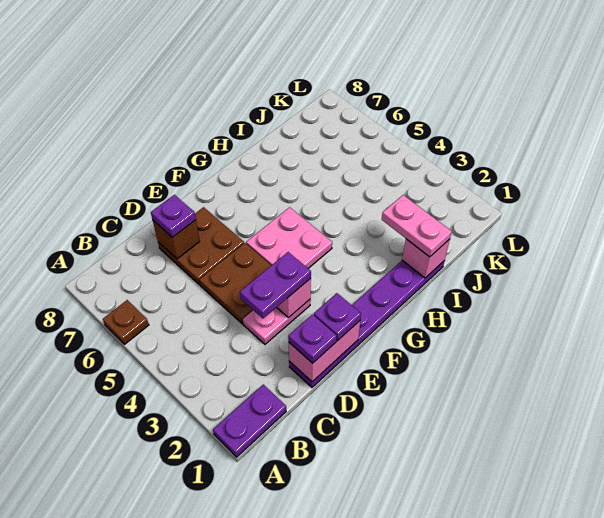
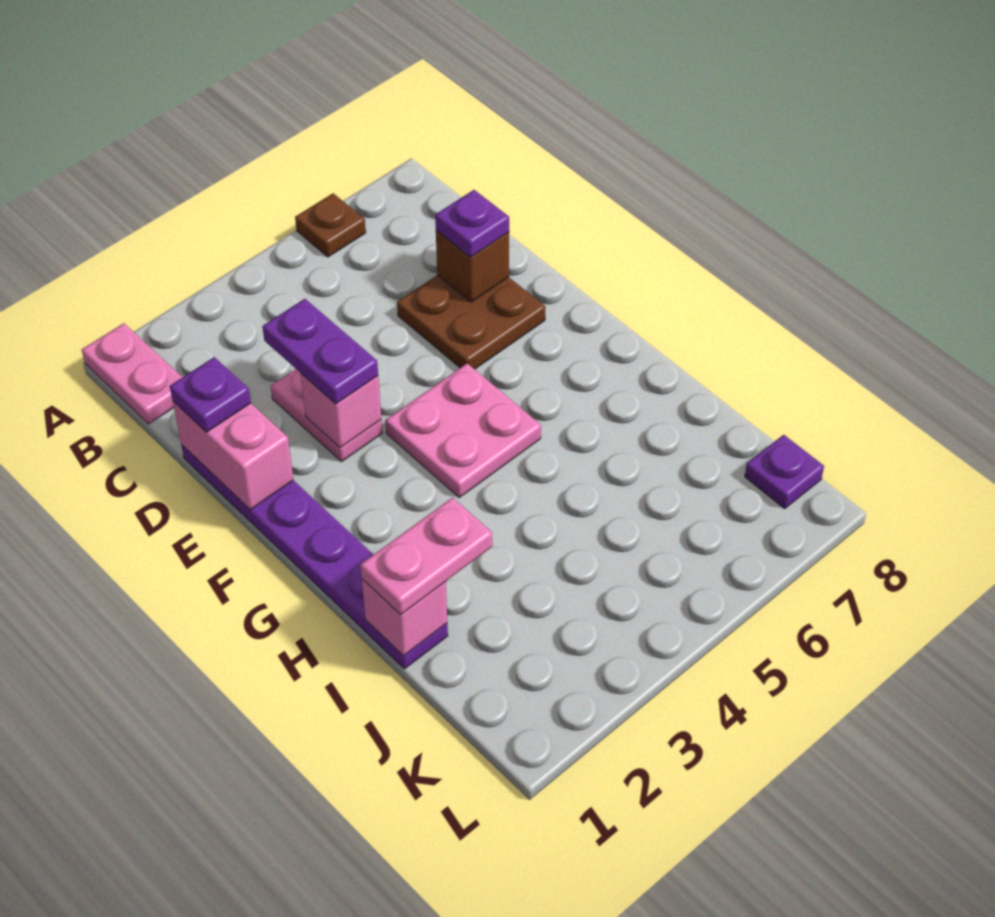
purple plate A1:B1 level 1 -> pink plate A1:B1 level 1
brown plate D4:E5 level 1 -> none
purple plate E1 level 3 -> purple plate K8 level 1

